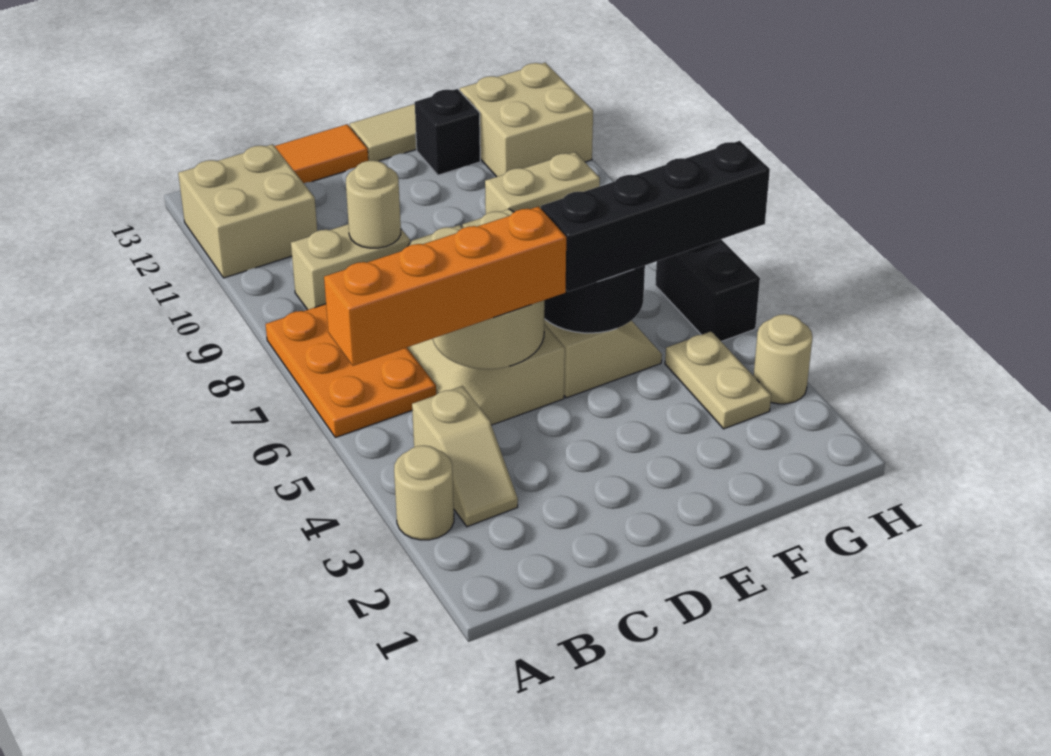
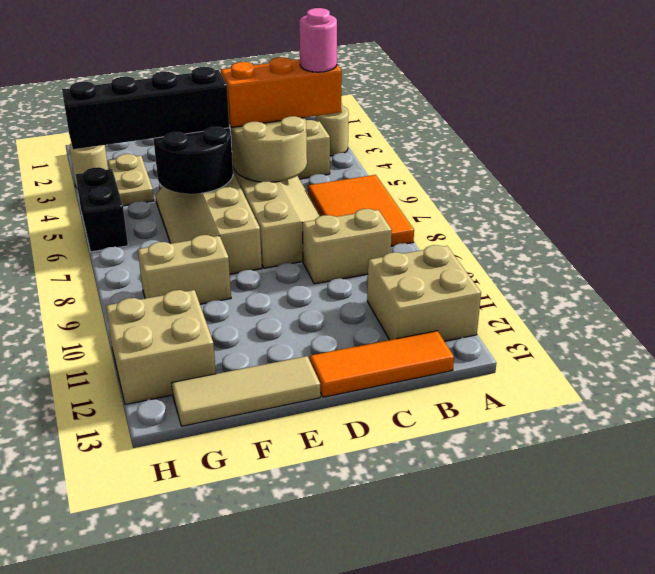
orange brick A5:D5 level 3 -> orange brick B5:D5 level 3
orange plate A6:B8 level 1 -> orange tile A6:B8 level 1
none -> pink round brick B5 level 4
tan round brick C9 level 2 -> none
black brick F12 level 1 -> none

